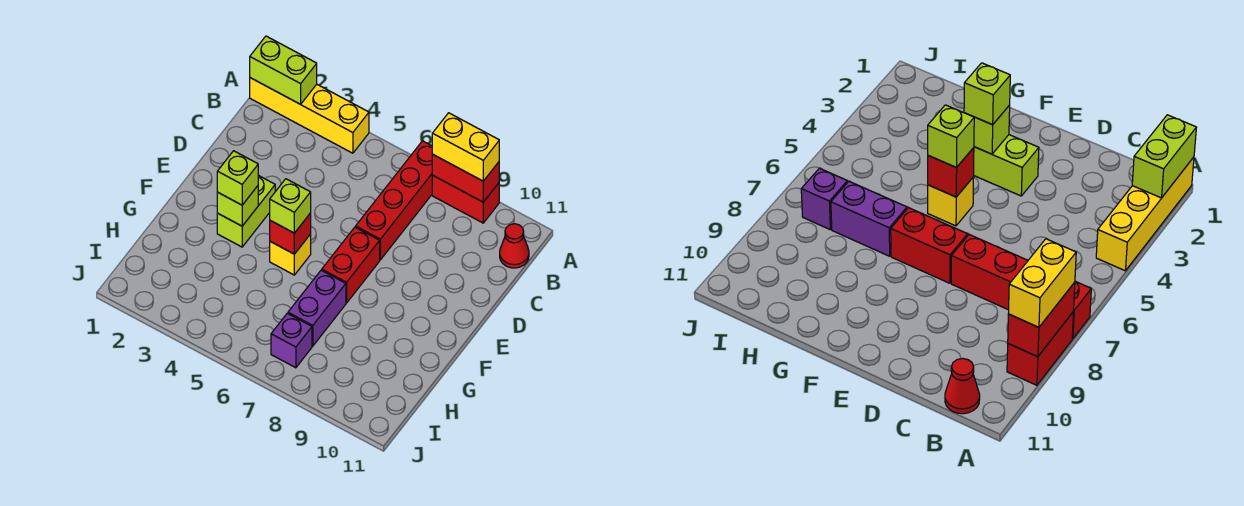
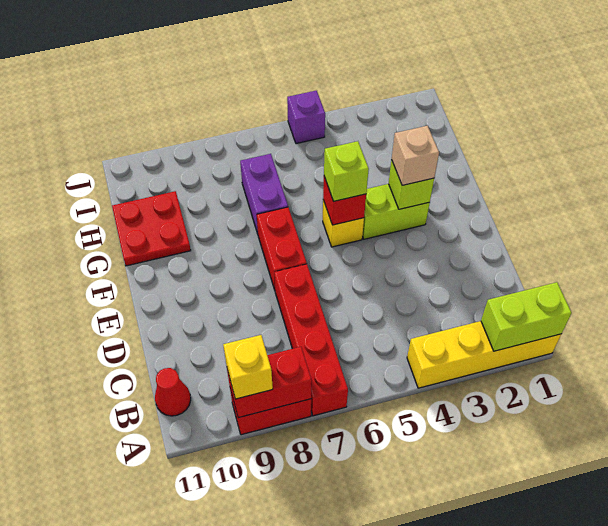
yellow brick A8:A9 level 3 -> yellow brick A9 level 3
lime brick E3:F3 level 1 -> lime brick F3:F4 level 1
lime brick F3 level 3 -> tan brick F3 level 3
none -> red plate G10:H11 level 1
purple brick I7 level 1 -> purple brick J5 level 1

